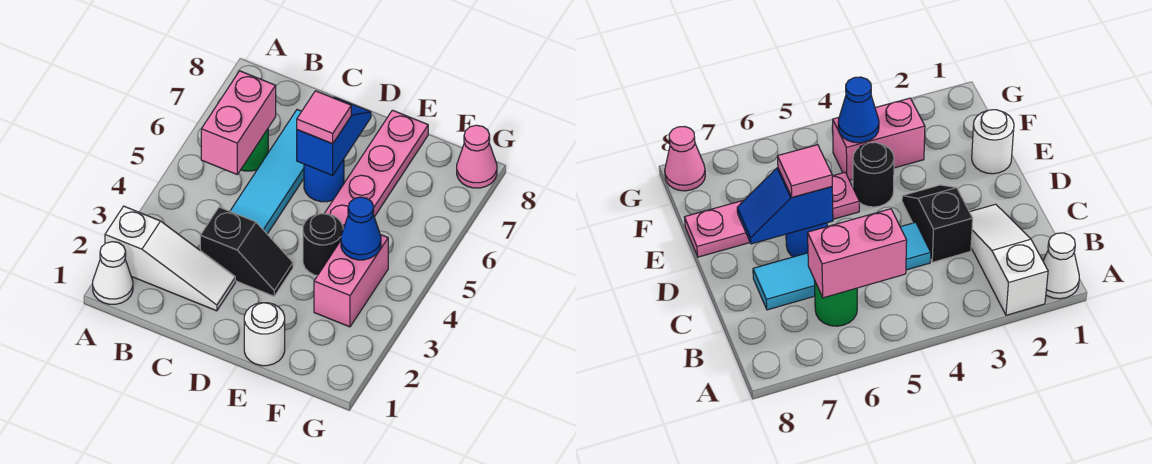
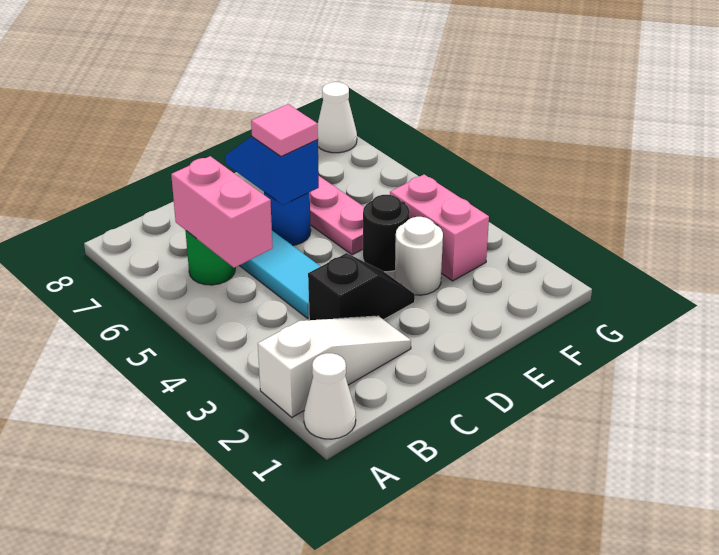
white round brick E1 level 1 -> white round brick E3 level 1
blue cone F4 level 2 -> none
pink cone G8 level 1 -> white cone G8 level 1

